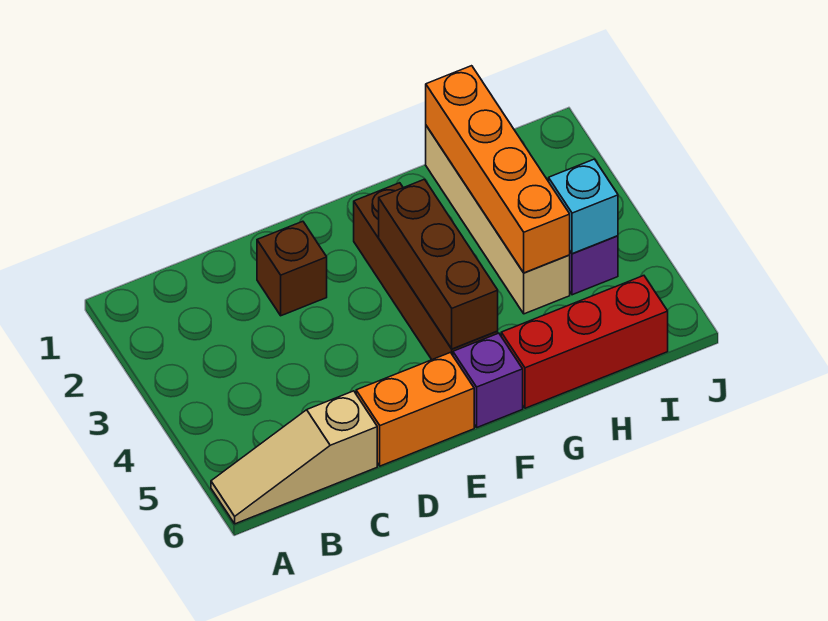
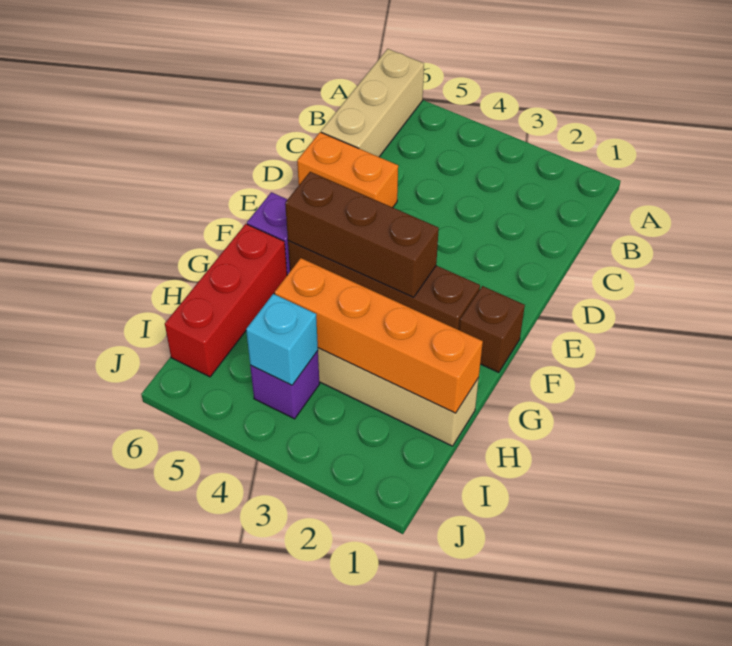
tan slope A6:C6 level 1 top C -> tan brick A6:C6 level 1
brown brick D2 level 1 -> brown brick F1 level 1
orange brick D6:E6 level 1 -> orange brick D5:D6 level 1

